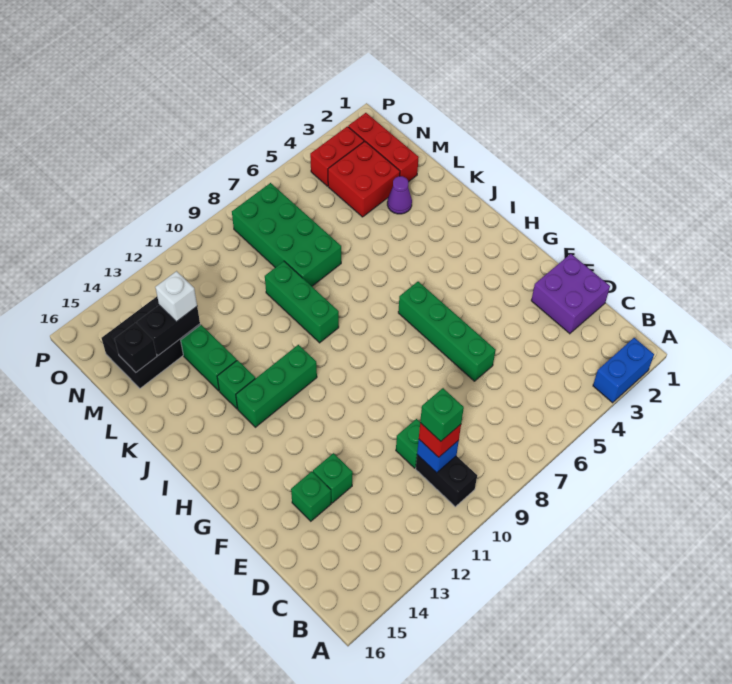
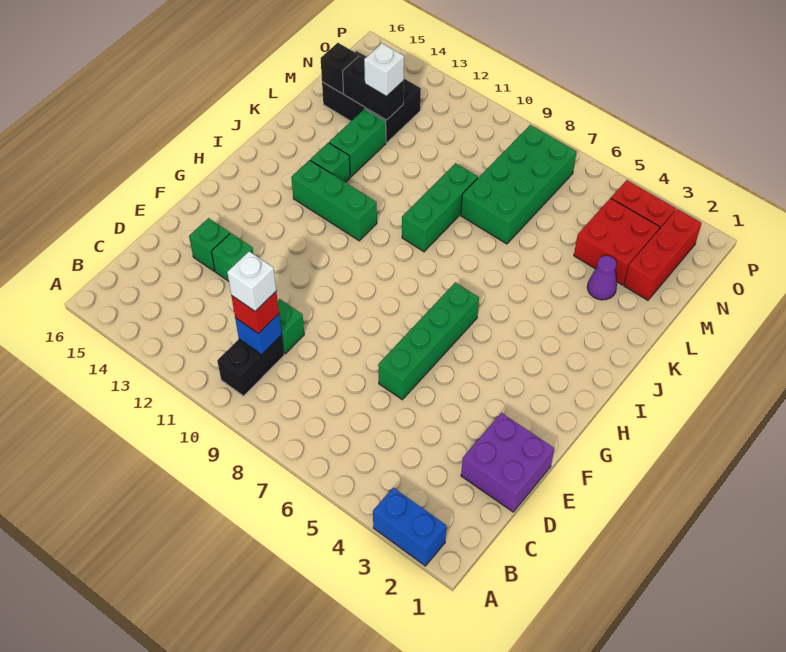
green brick C10 level 4 -> white brick C10 level 4

